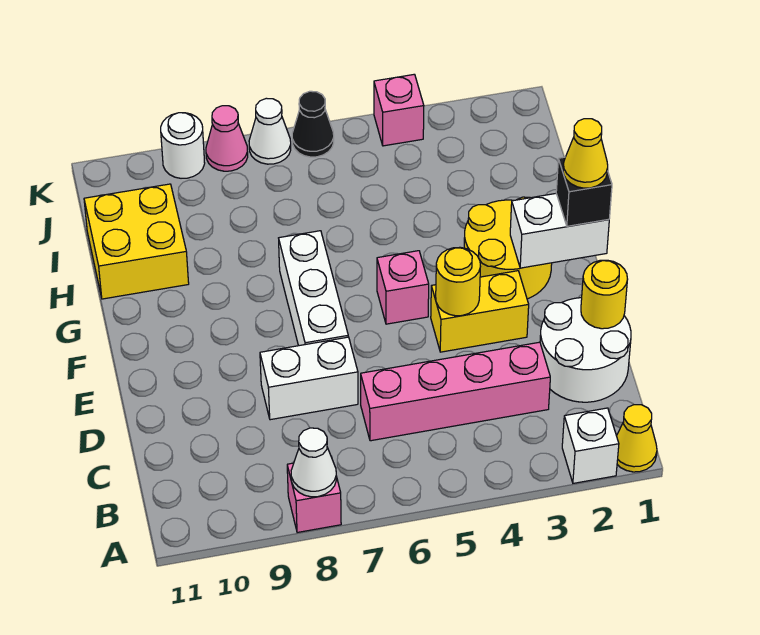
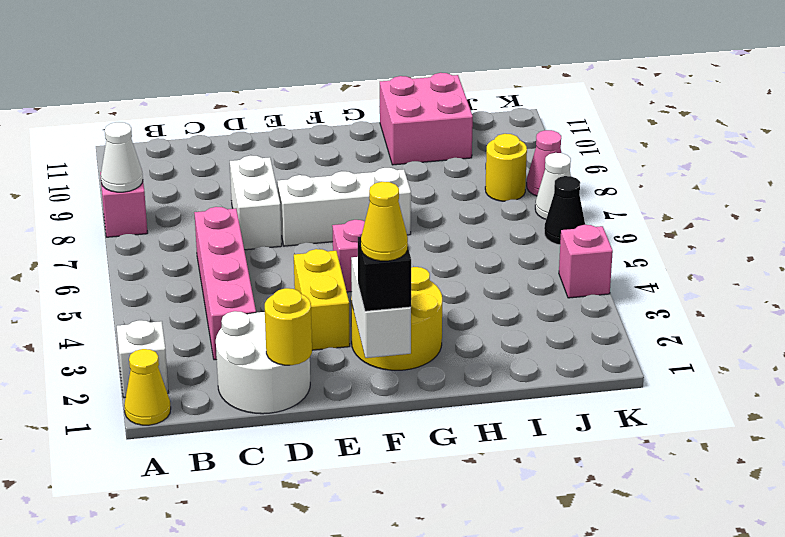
yellow round brick E4 level 2 -> yellow round brick J8 level 1
yellow brick H10:I11 level 1 -> pink brick H10:I11 level 1
white round brick K9 level 1 -> none

